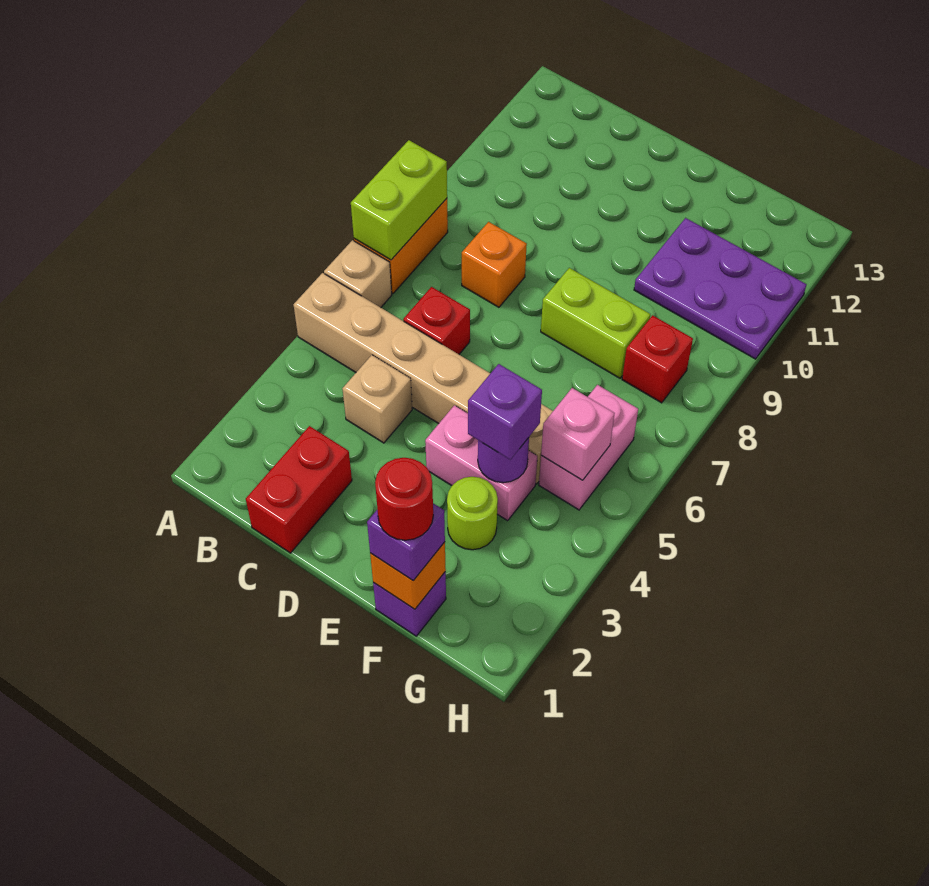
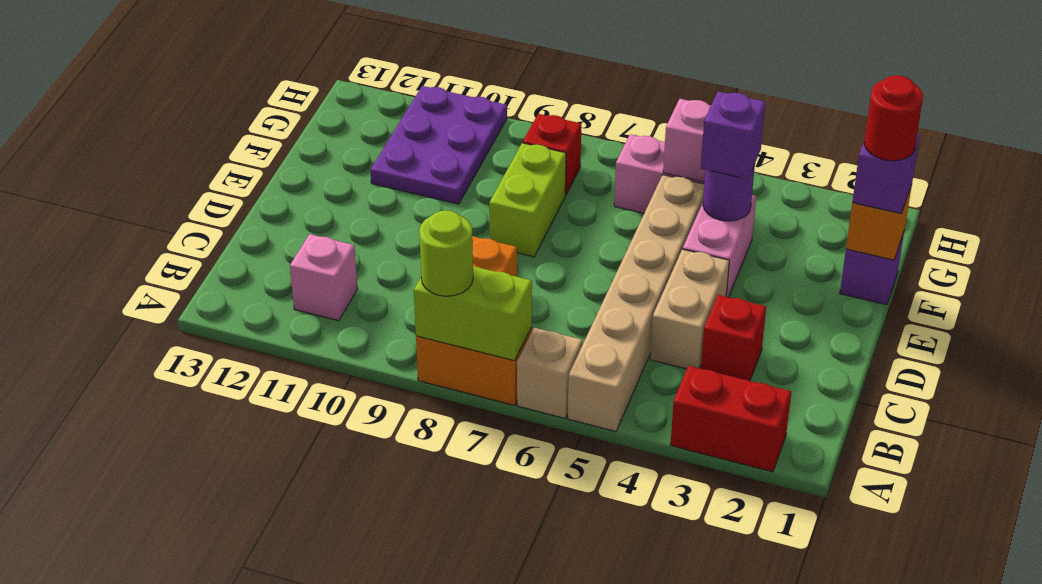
none -> pink brick B11 level 1
red brick C1:C2 level 1 -> red brick A2:A3 level 1
tan brick C4 level 1 -> tan brick C4:D4 level 1
red brick C6 level 1 -> red brick C3 level 1
lime round brick F3 level 1 -> lime round brick A8 level 3

